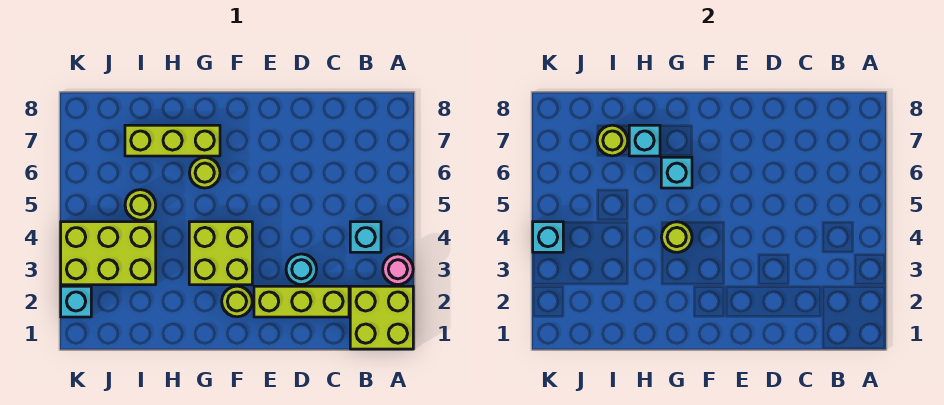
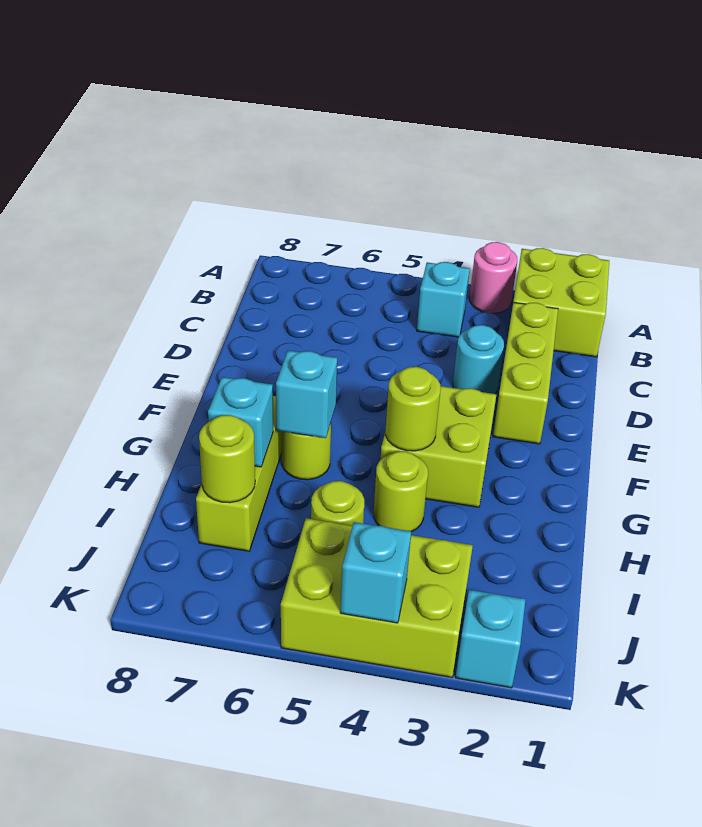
lime round brick F2 level 1 -> lime round brick H4 level 1
lime brick I3:K4 level 1 -> lime brick J3:K5 level 1

